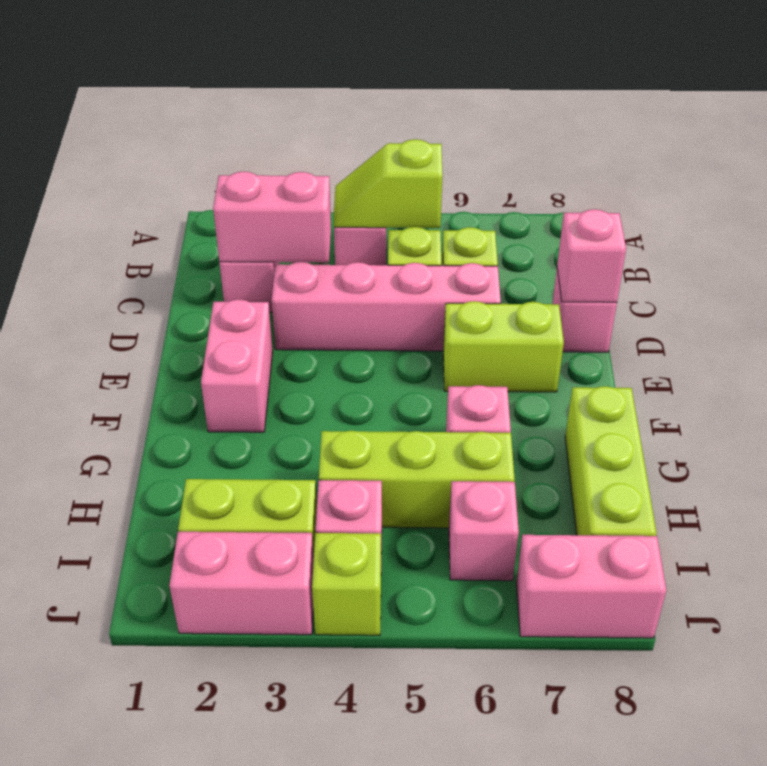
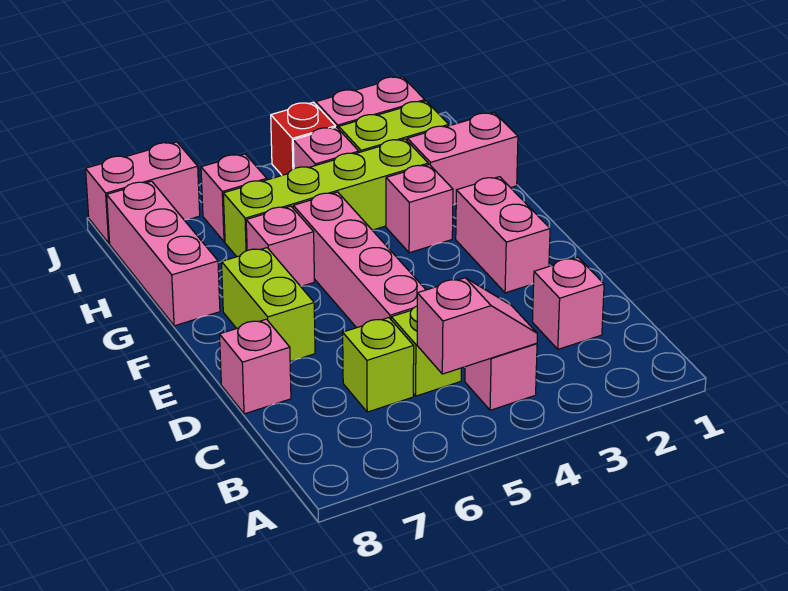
lime slope B4:B5 level 2 top 5 -> pink slope B4:B5 level 2 top 5
pink brick C2:C3 level 2 -> pink brick H1:H2 level 1
pink brick D3:D6 level 1 -> pink brick D5:G5 level 1
pink brick D8 level 2 -> pink brick G3 level 1
lime brick E6:E7 level 1 -> lime brick E7:F7 level 1
lime brick G8:I8 level 1 -> pink brick G8:I8 level 1
lime brick H4:H6 level 1 -> lime brick H3:H6 level 1
lime brick J4 level 1 -> red brick J4 level 1

